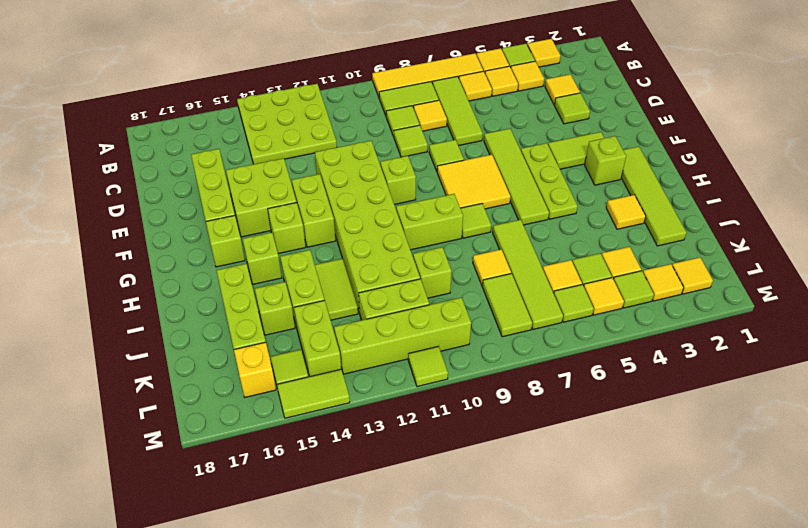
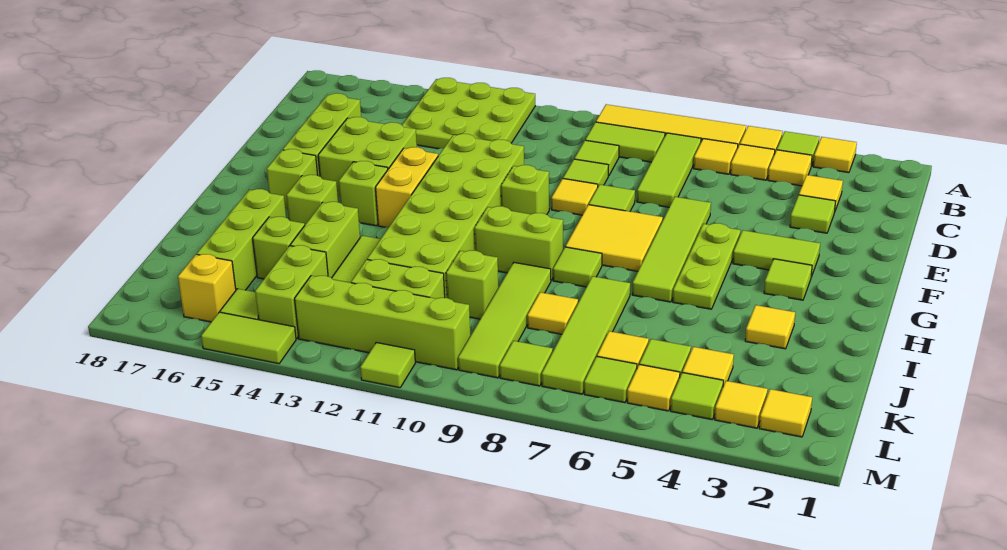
yellow tile C8 level 1 -> yellow tile E9 level 1
lime brick F13:G13 level 1 -> yellow brick F13:G13 level 1
lime tile G2:J2 level 1 -> lime tile I9:L9 level 1
lime brick G3 level 1 -> lime tile G3 level 1
lime tile K8:L8 level 1 -> lime tile L8 level 1

